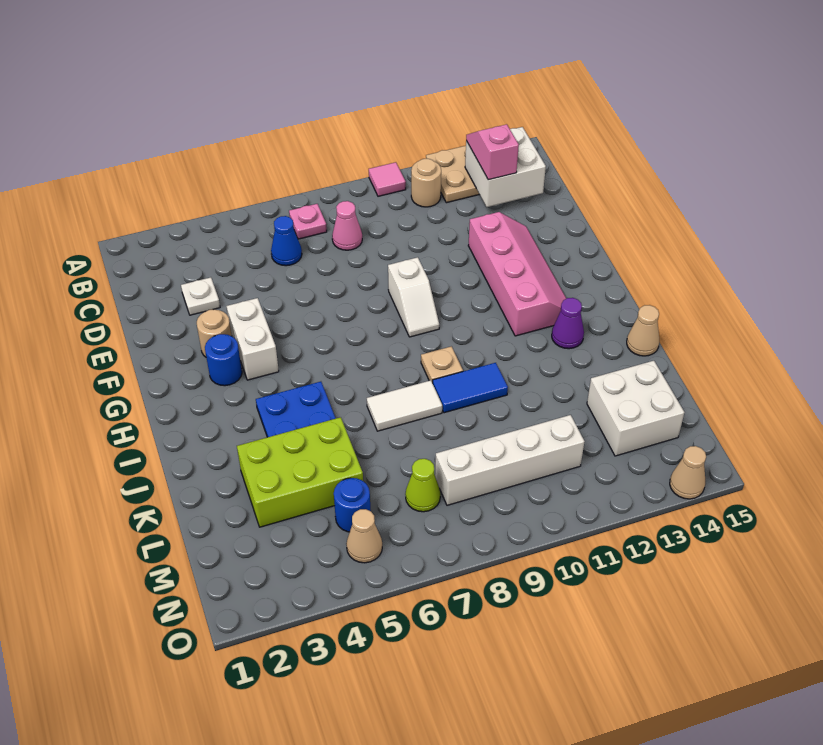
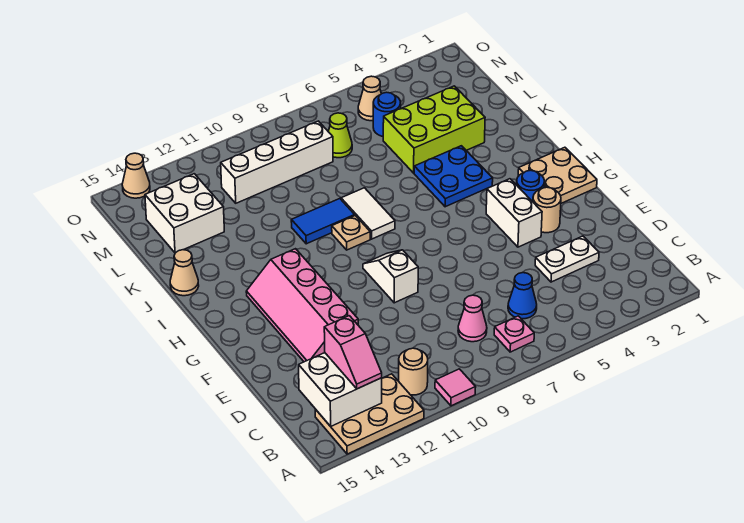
white plate D3 level 1 -> white plate D3:D4 level 1
none -> tan plate G1:H2 level 1
purple cone I13 level 1 -> none
white tile J7:J8 level 1 -> white tile I8:J8 level 1

